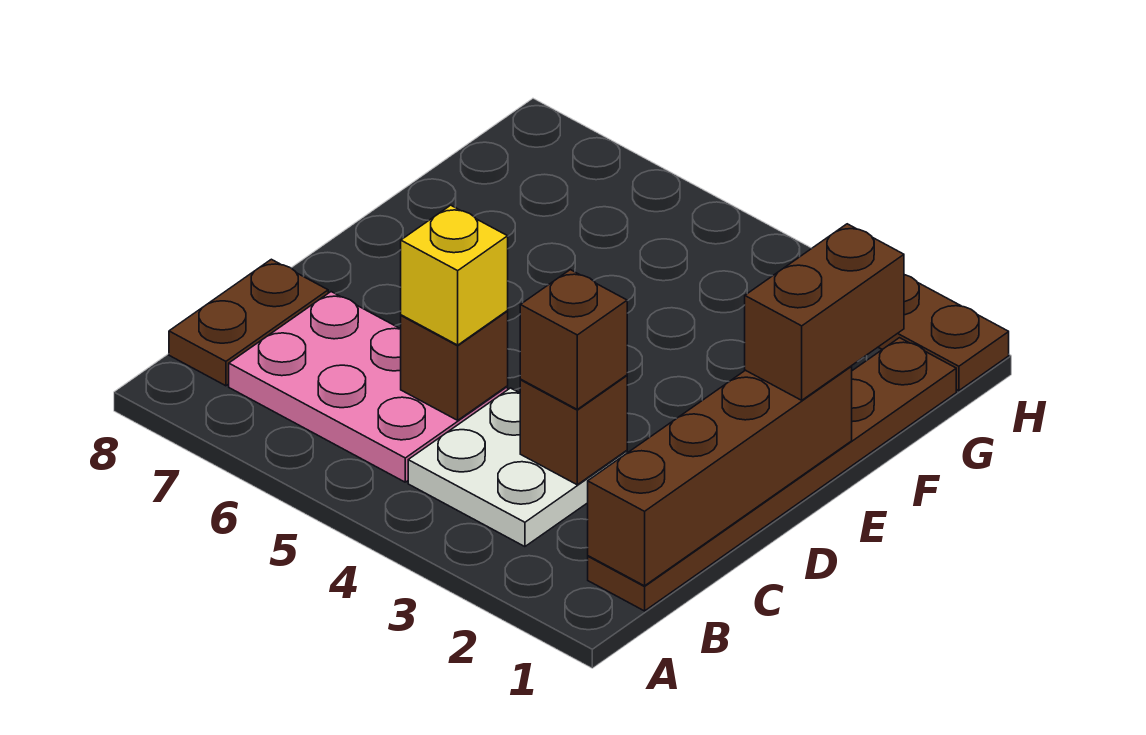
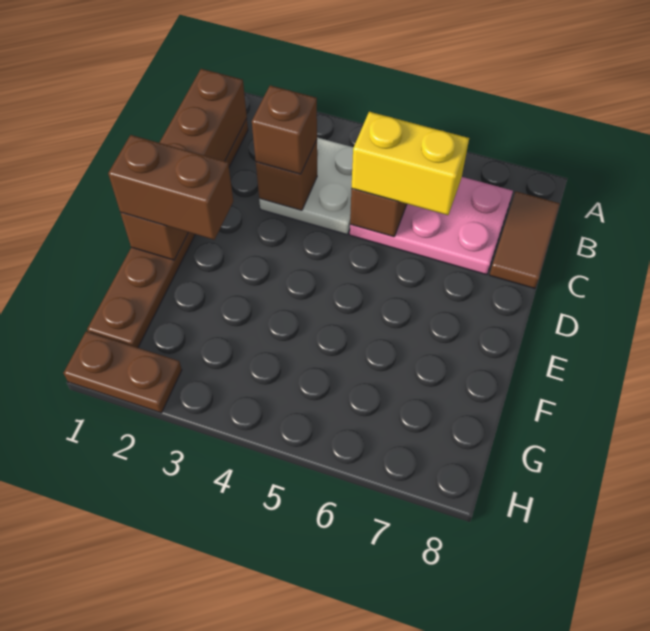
brown plate B8:C8 level 1 -> brown tile B8:C8 level 1
yellow brick C5 level 3 -> yellow brick C5:C6 level 3
brown brick E1:F1 level 3 -> brown brick E1:E2 level 3

